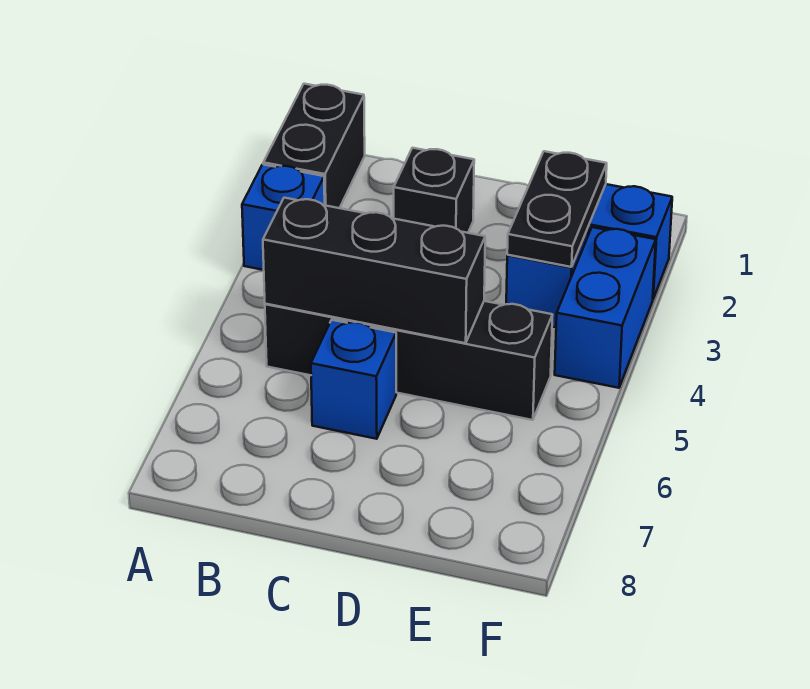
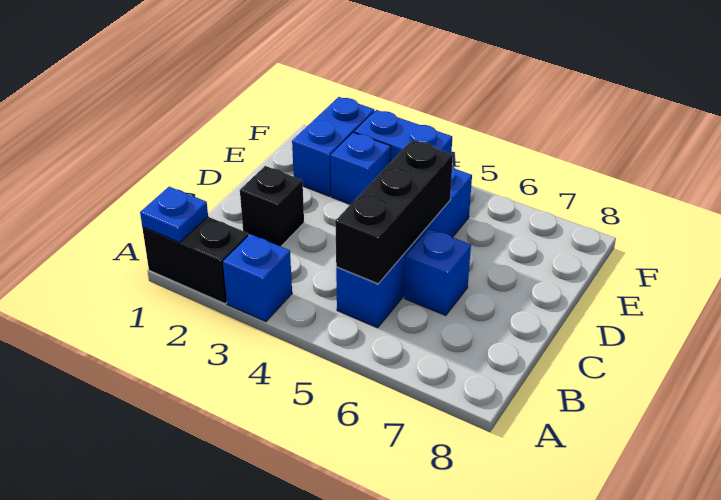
none -> blue plate A1 level 2
black brick B5:E5 level 1 -> blue brick B5:E5 level 1
black plate E2:E3 level 2 -> none

